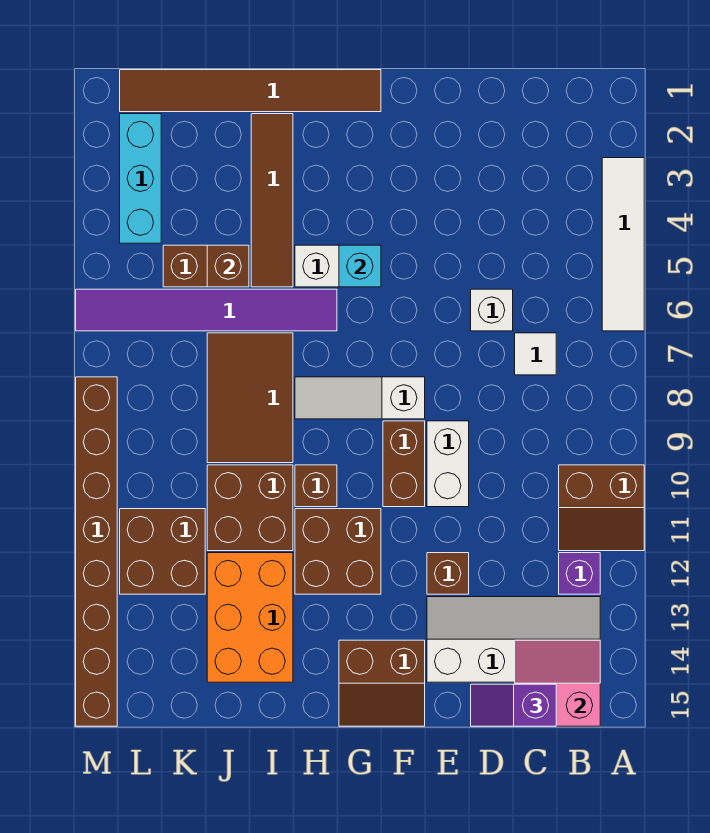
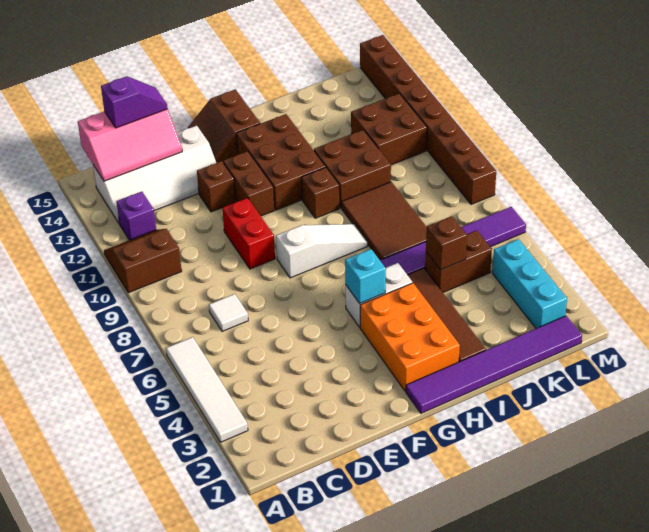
pink slope B14:C15 level 2 top 15 -> pink slope B14:D15 level 2 top 15
white brick D6 level 1 -> none
white brick E9:E10 level 1 -> red brick E9:E10 level 1
brown brick F9:F10 level 1 -> brown brick F11:F12 level 1
brown slope F14:G15 level 1 top 14 -> brown slope F14:G15 level 1 top G
brown tile G1:L1 level 1 -> purple tile G1:L1 level 1
brown brick G11:H12 level 1 -> brown brick G11:H13 level 1
orange brick I12:J14 level 1 -> orange brick G2:H4 level 1

